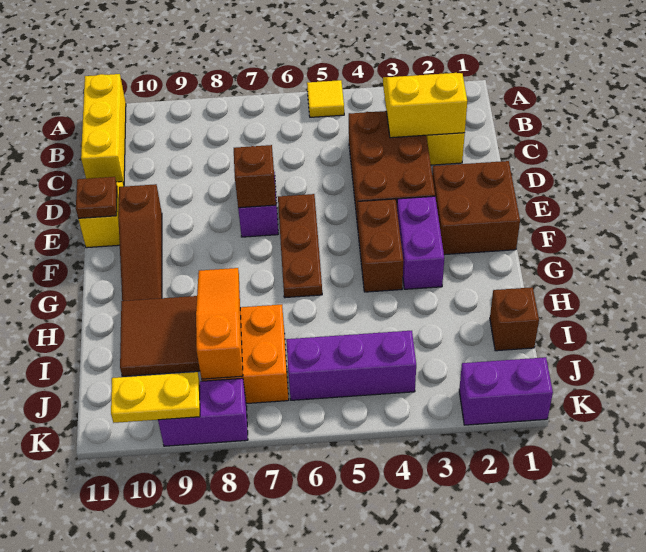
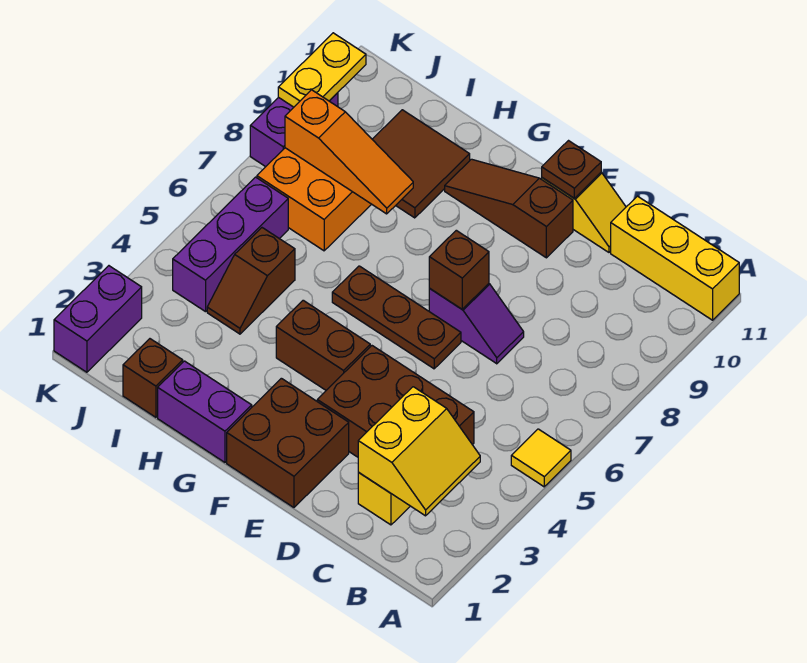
purple brick F3:G3 level 1 -> purple brick G1:H1 level 1
none -> brown slope I4:I5 level 1 top 5

